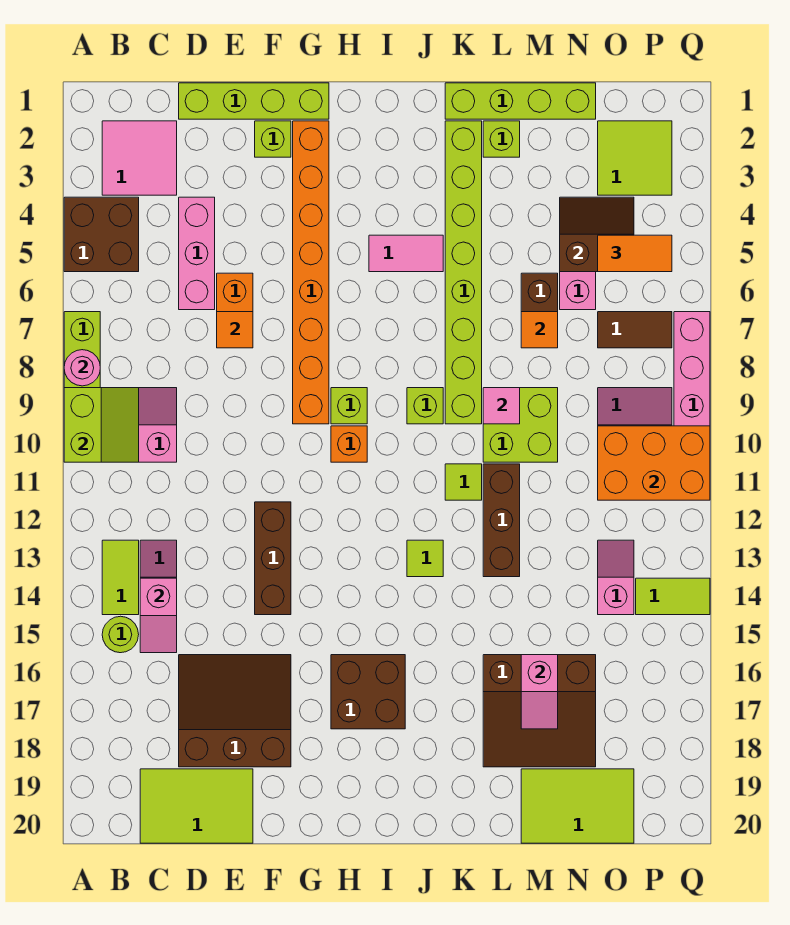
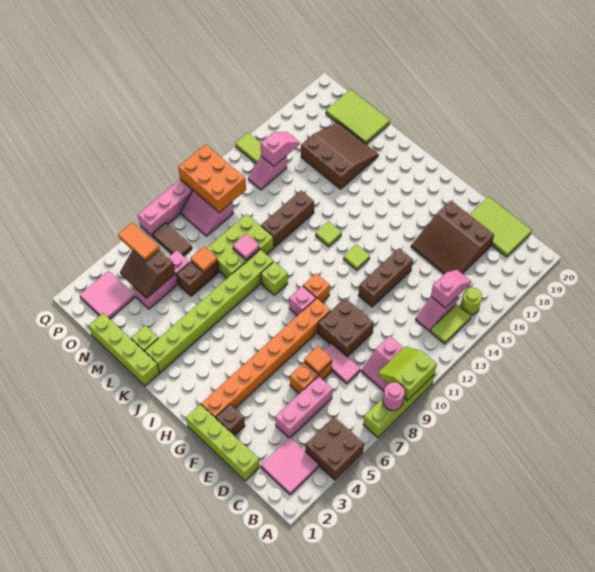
lime brick F2 level 1 -> brown brick F2 level 1
lime brick H9 level 1 -> pink brick H9 level 1
brown brick H16:I17 level 1 -> brown brick E9:F10 level 1
pink tile I5:J5 level 1 -> pink tile D8:E8 level 1
lime tile K11 level 1 -> lime tile H13 level 1
lime brick L9:M10 level 1 -> lime brick L8:M10 level 1
pink slope M16:M17 level 2 top 16 -> pink slope O14:O15 level 2 top 14
lime tile O2:P3 level 1 -> pink tile O2:P3 level 1

